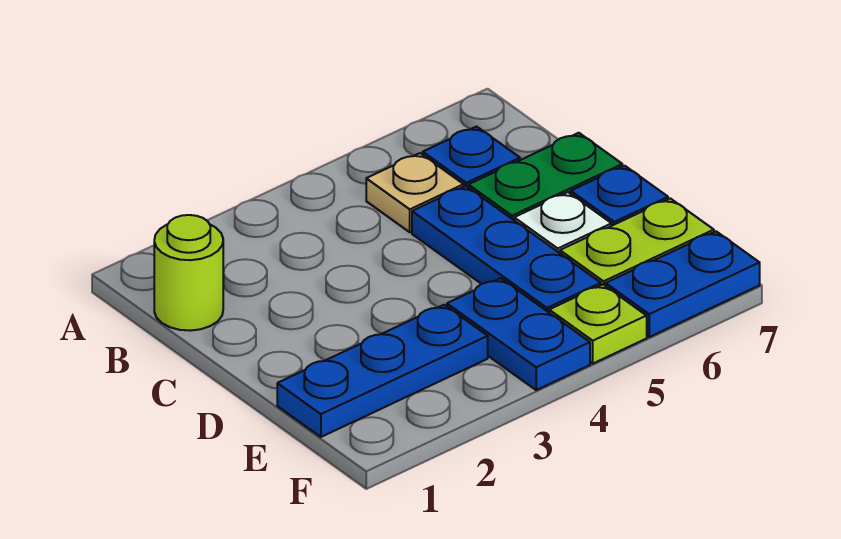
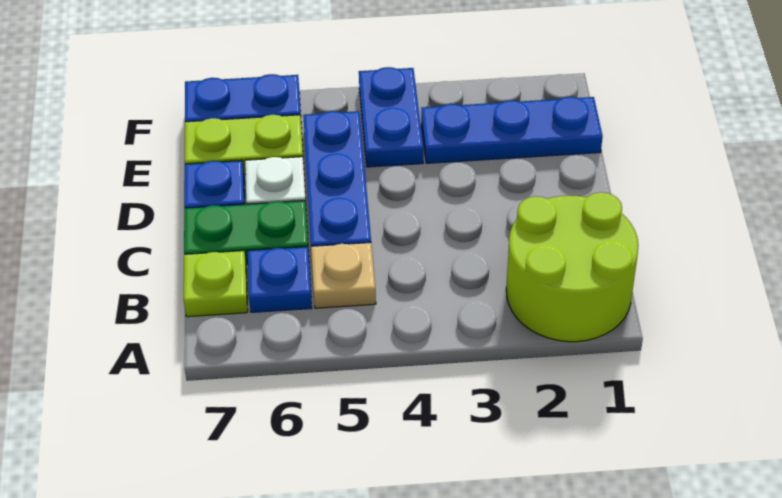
lime round brick B1 level 1 -> lime round brick A1:B2 level 1
lime plate F5 level 1 -> lime plate B7 level 1

